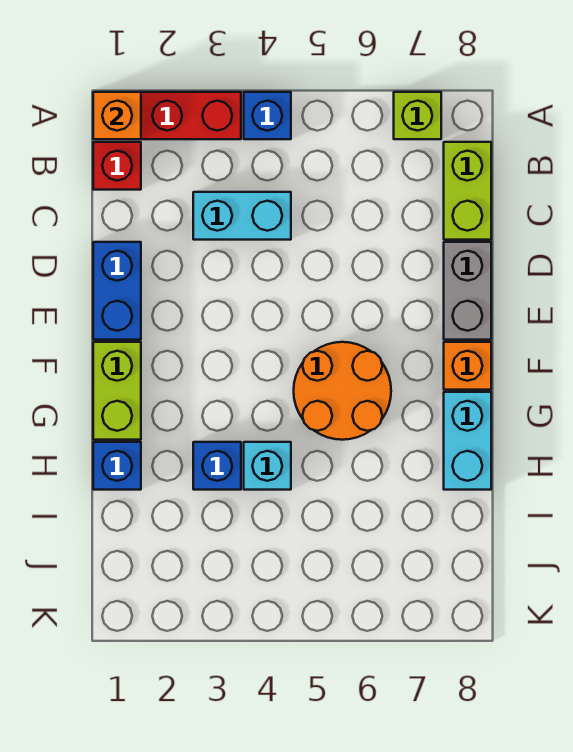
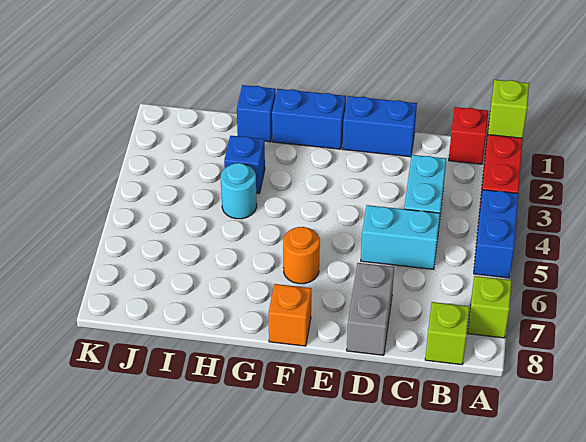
orange brick A1 level 2 -> lime brick A1 level 2
blue brick A4 level 1 -> blue brick A4:A5 level 1
lime brick B8:C8 level 1 -> lime brick B8 level 1
grey brick D8:E8 level 1 -> grey brick D7:D8 level 1
lime brick F1:G1 level 1 -> blue brick F1:G1 level 1
orange round brick F5:G6 level 1 -> orange round brick F6 level 1
cyan brick G8:H8 level 1 -> cyan brick C5:D5 level 1
cyan brick H4 level 1 -> cyan round brick H4 level 1

